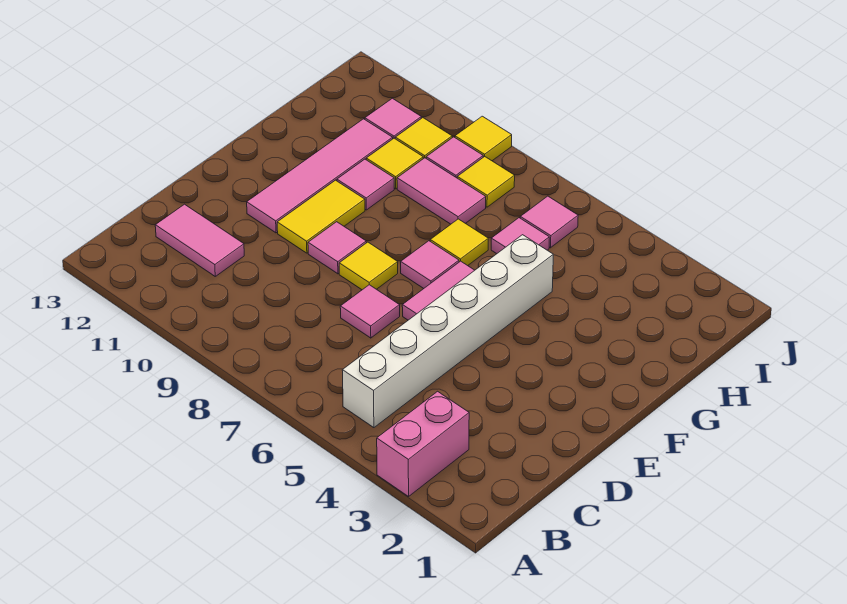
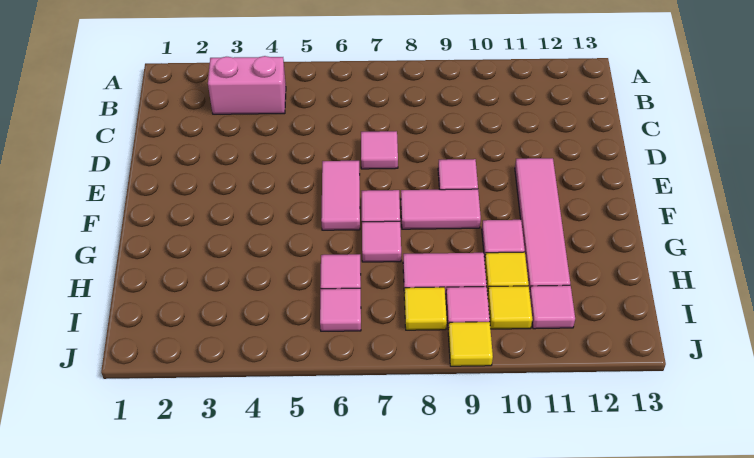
pink brick A3:B3 level 1 -> pink brick B3:B4 level 1
white brick B5:G5 level 1 -> none
pink tile C11:C12 level 1 -> pink tile F8:F9 level 1
yellow tile E8 level 1 -> none
yellow tile E10:F10 level 1 -> none
yellow tile G7 level 1 -> pink tile G7 level 1

